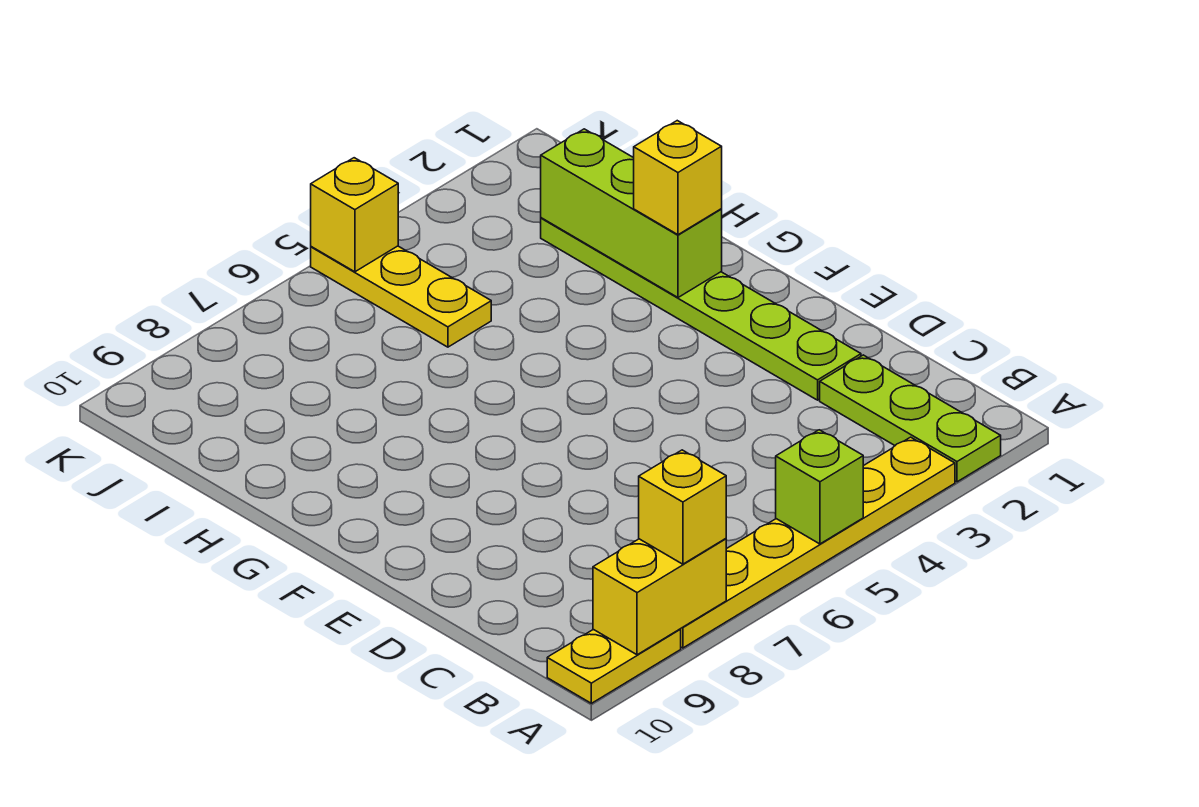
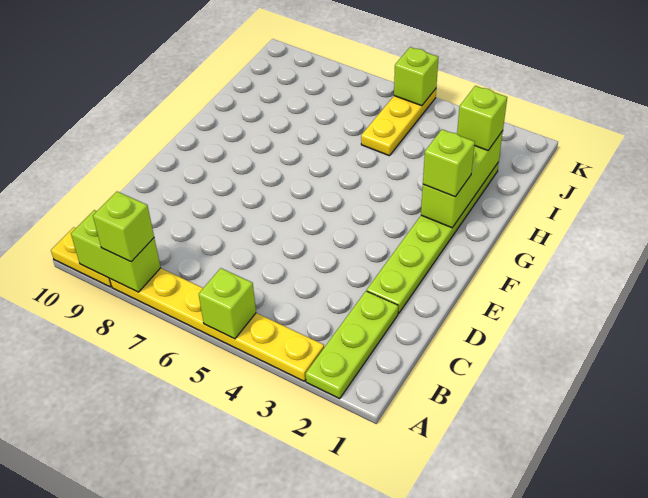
yellow brick A8:A9 level 2 -> lime brick A8:A9 level 2
yellow brick A8 level 3 -> lime brick A8 level 3
yellow brick G2 level 3 -> lime brick G2 level 3
none -> lime brick I2 level 3
yellow brick K5 level 2 -> lime brick K5 level 2

